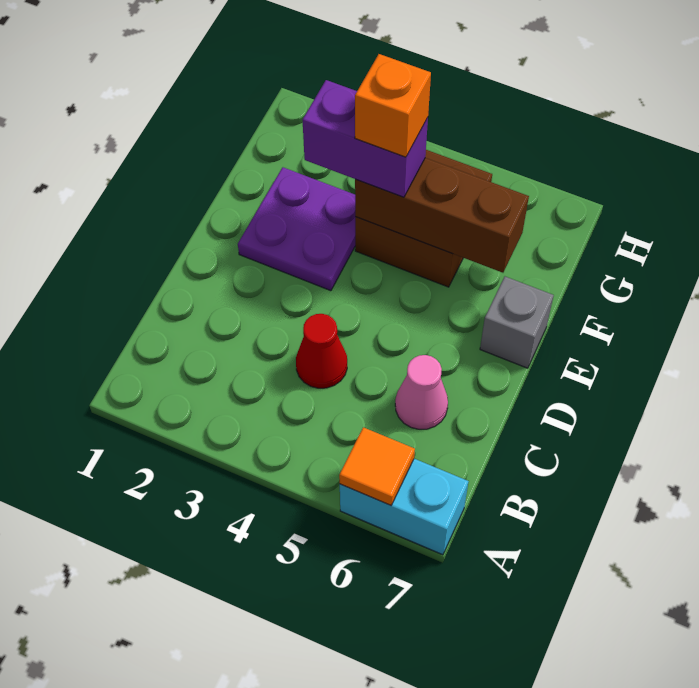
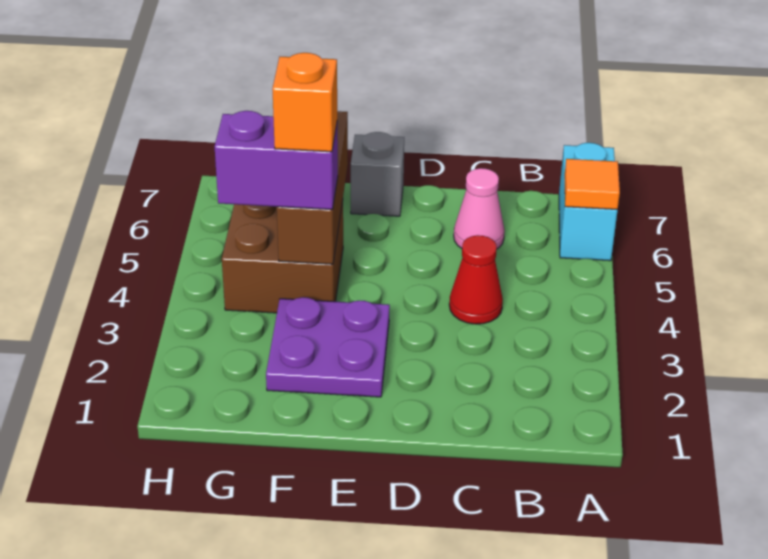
purple brick F3:F4 level 3 -> purple brick F4:G4 level 3

